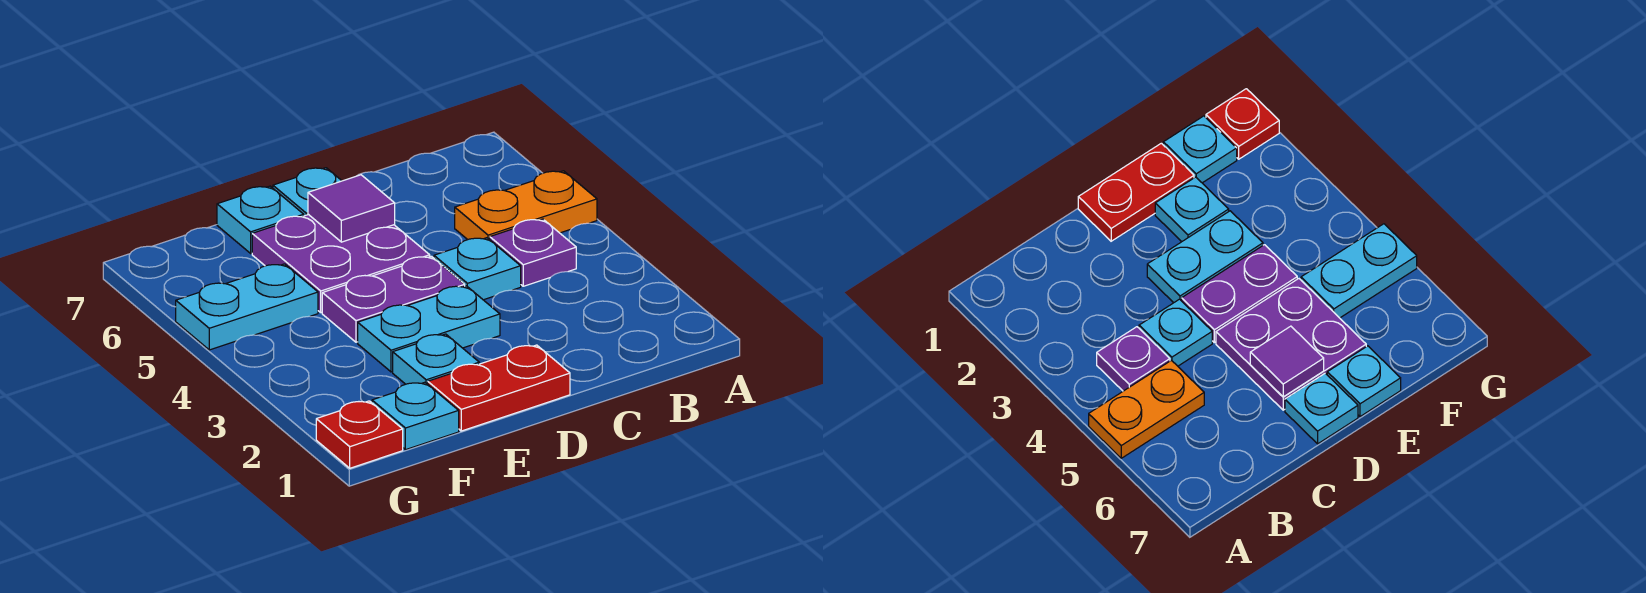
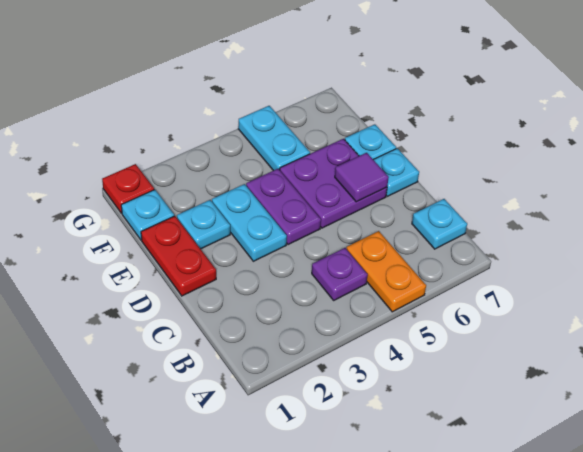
cyan plate C4 level 1 -> cyan plate B7 level 1

